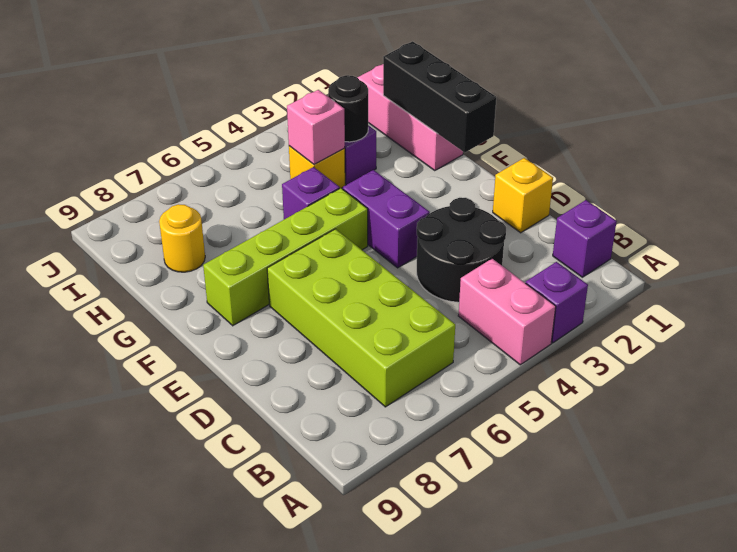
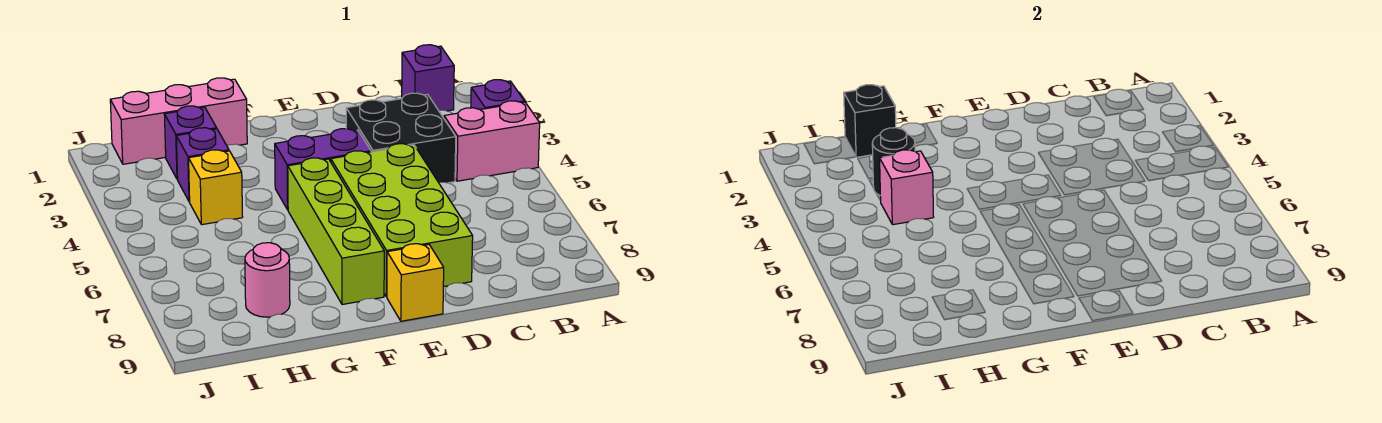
lime brick B6:E7 level 1 -> lime brick D5:E8 level 1
black round brick C3:D4 level 1 -> black brick C3:D4 level 1
yellow brick D1 level 1 -> yellow brick E9 level 1
black brick F1:H1 level 2 -> black brick H1 level 2
purple brick G5 level 1 -> purple brick H2 level 1
yellow round brick H8 level 1 -> pink round brick H8 level 1

